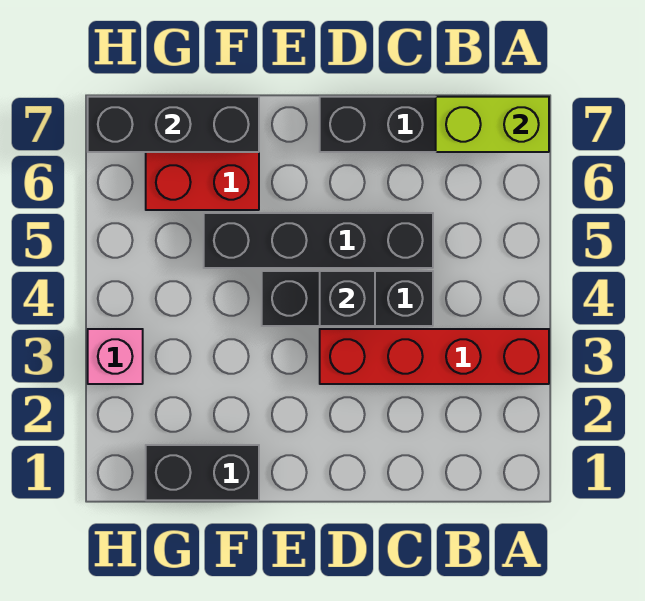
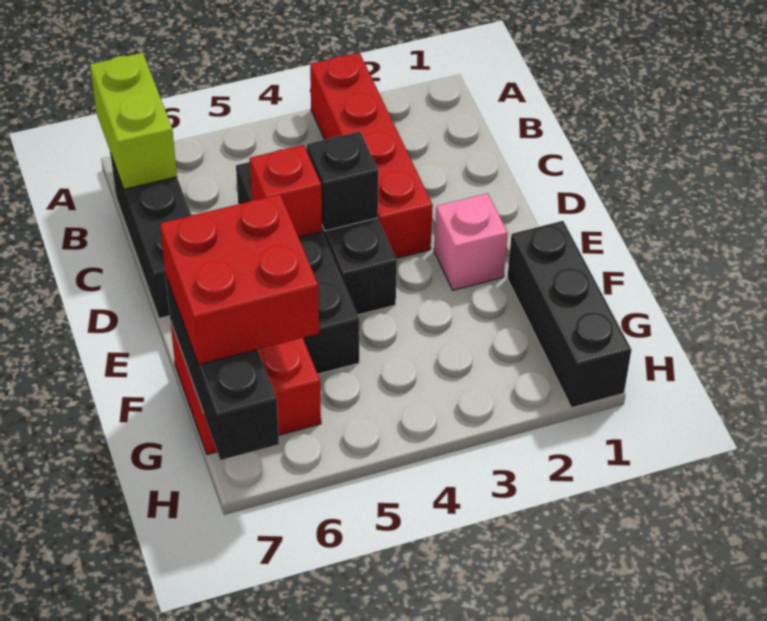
none -> red brick D5 level 2
black brick F1:G1 level 1 -> black brick F1:H1 level 1
none -> red brick F6:G7 level 3
pink brick H3 level 1 -> pink brick E2 level 1

